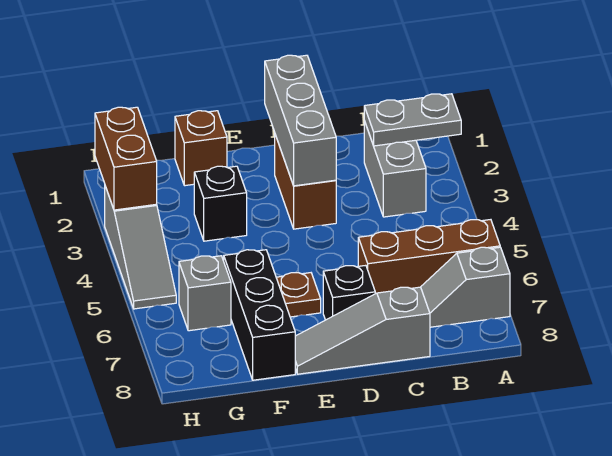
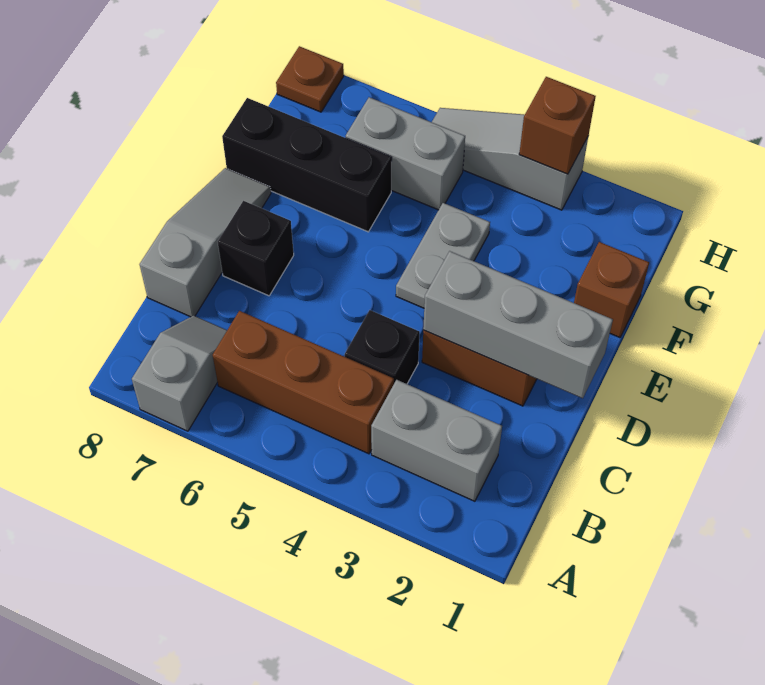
grey plate A2:B2 level 2 -> grey plate E4:F4 level 1
brown brick A6:C6 level 1 -> brown brick B4:B6 level 1
brown plate E6 level 1 -> brown plate H8 level 1
black brick F3 level 1 -> black brick C4 level 1
grey brick G6 level 1 -> grey brick G5:G6 level 1
brown brick H2:H3 level 2 -> brown brick H3 level 2

